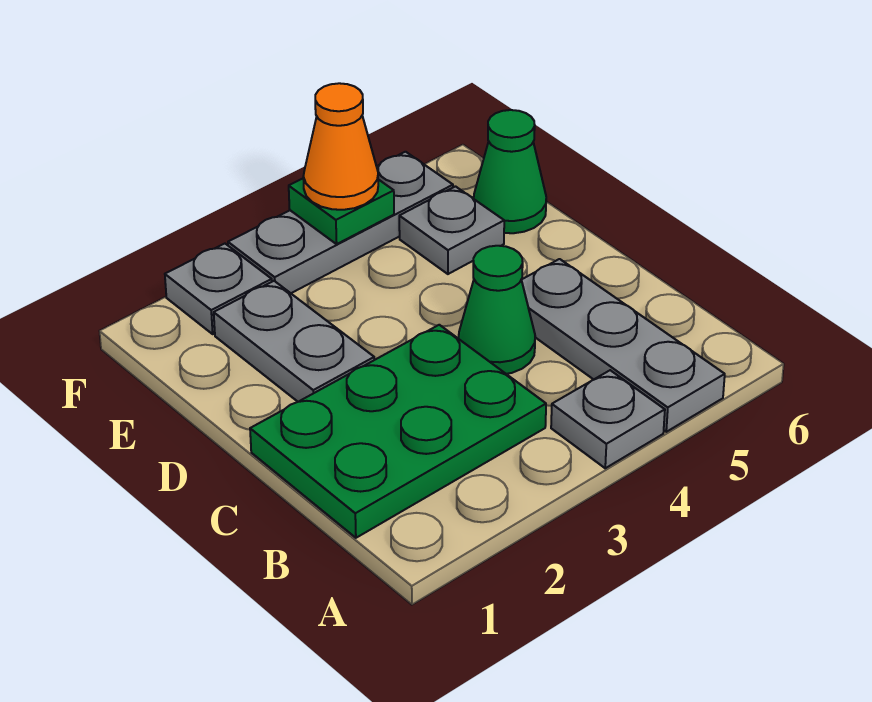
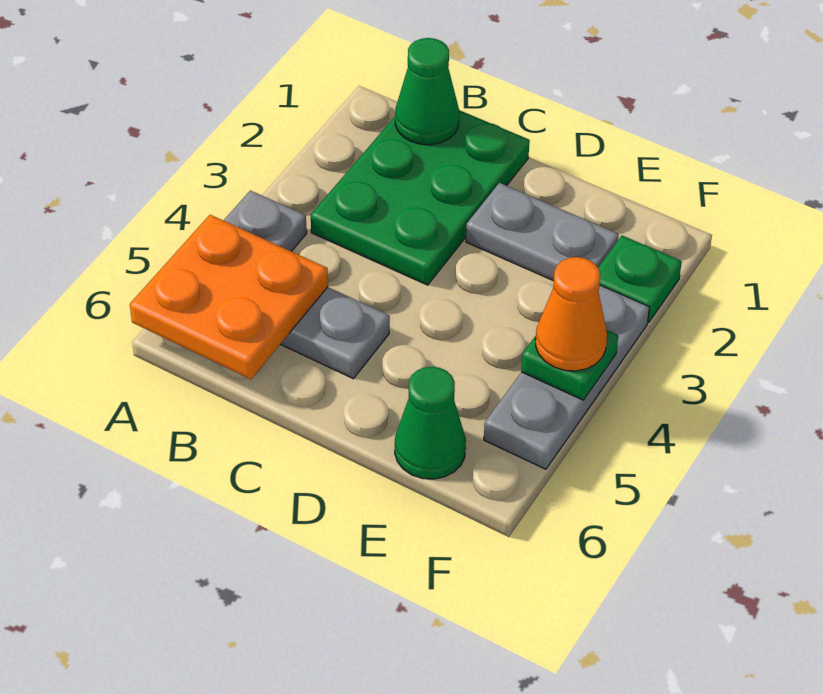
none -> orange plate A5:B6 level 2
green cone C4 level 1 -> green cone B1 level 2
grey plate E5 level 1 -> none
grey plate F2 level 1 -> green plate F2 level 1

